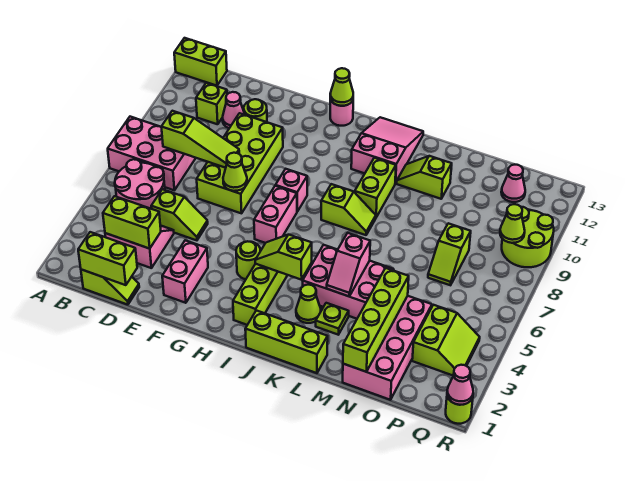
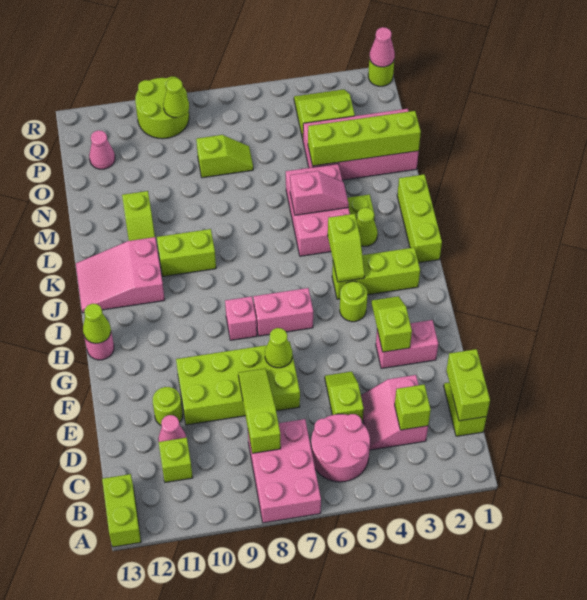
lime brick C3:D3 level 2 -> lime brick C3 level 2
lime slope J8:K8 level 1 top J -> lime slope F3:G3 level 2 top F

